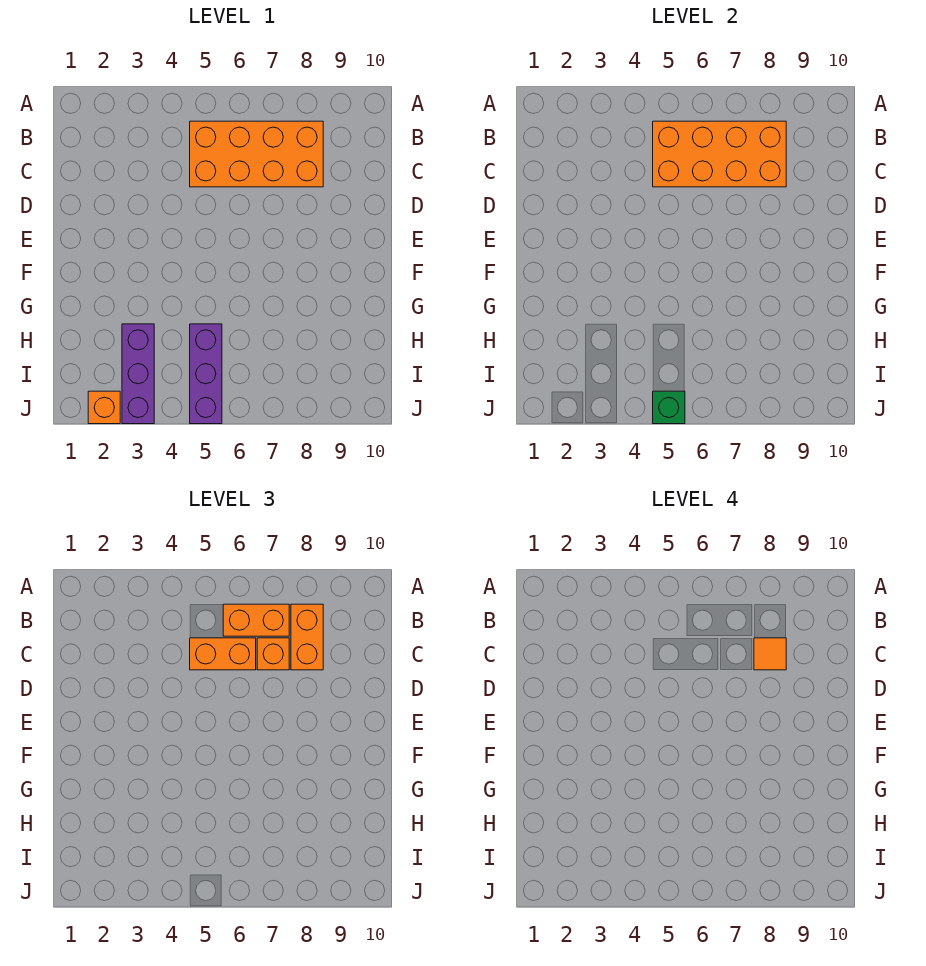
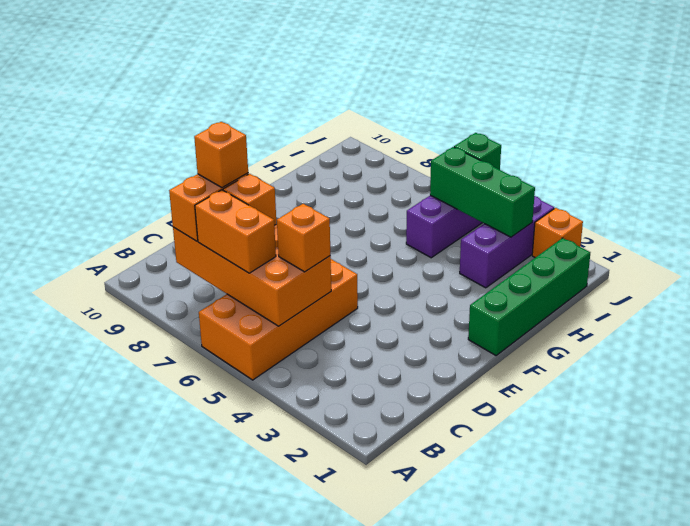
orange brick B5:C8 level 1 -> orange brick A5:D6 level 1
orange brick C5:C6 level 3 -> orange brick C5 level 3
orange tile C8 level 4 -> orange brick C8 level 4
none -> green brick F1:I1 level 1
none -> green brick I3:I5 level 2

